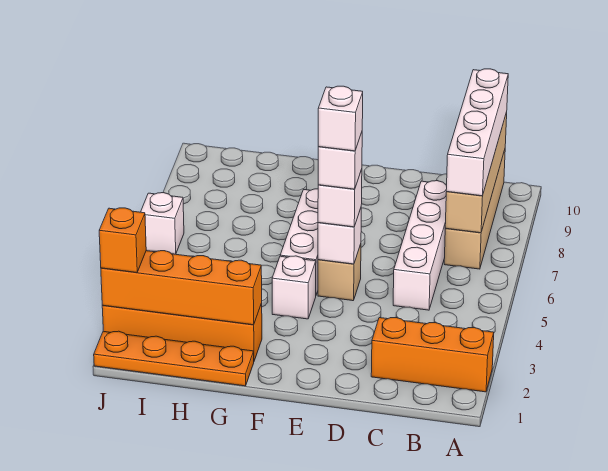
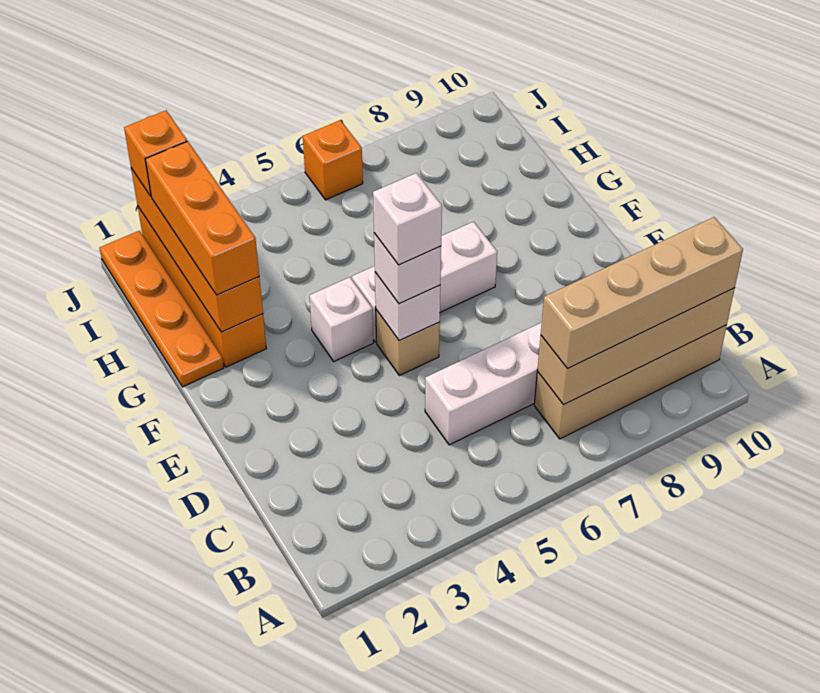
orange brick A2:C2 level 1 -> orange brick G2:I2 level 3
white brick B7:B10 level 3 -> tan brick B7:B10 level 3
white brick E5 level 5 -> none
white brick J6 level 1 -> orange brick J6 level 1

